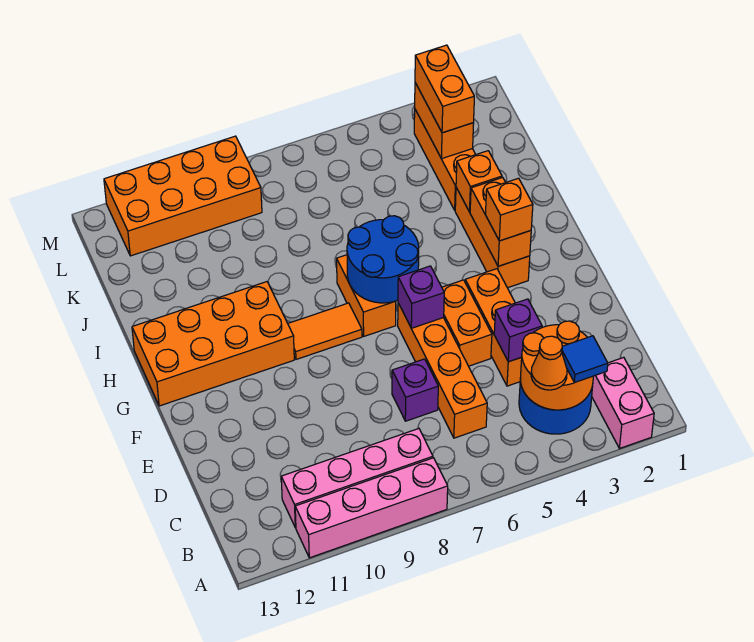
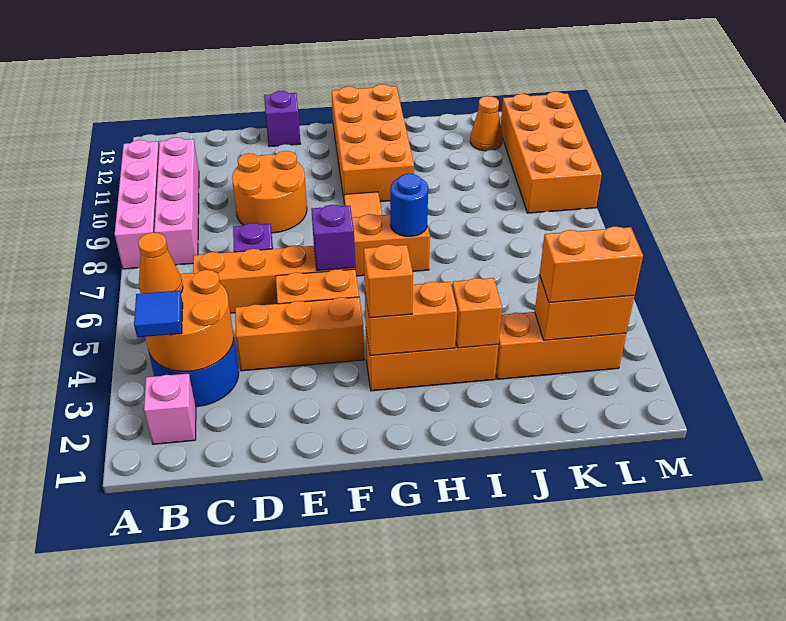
pink brick A2:B2 level 1 -> pink brick B2 level 1
purple brick D4 level 2 -> purple brick E13 level 1
none -> orange round brick D9:E10 level 1
blue round brick G6:H7 level 2 -> blue round brick H7 level 2
none -> orange cone K12 level 1

